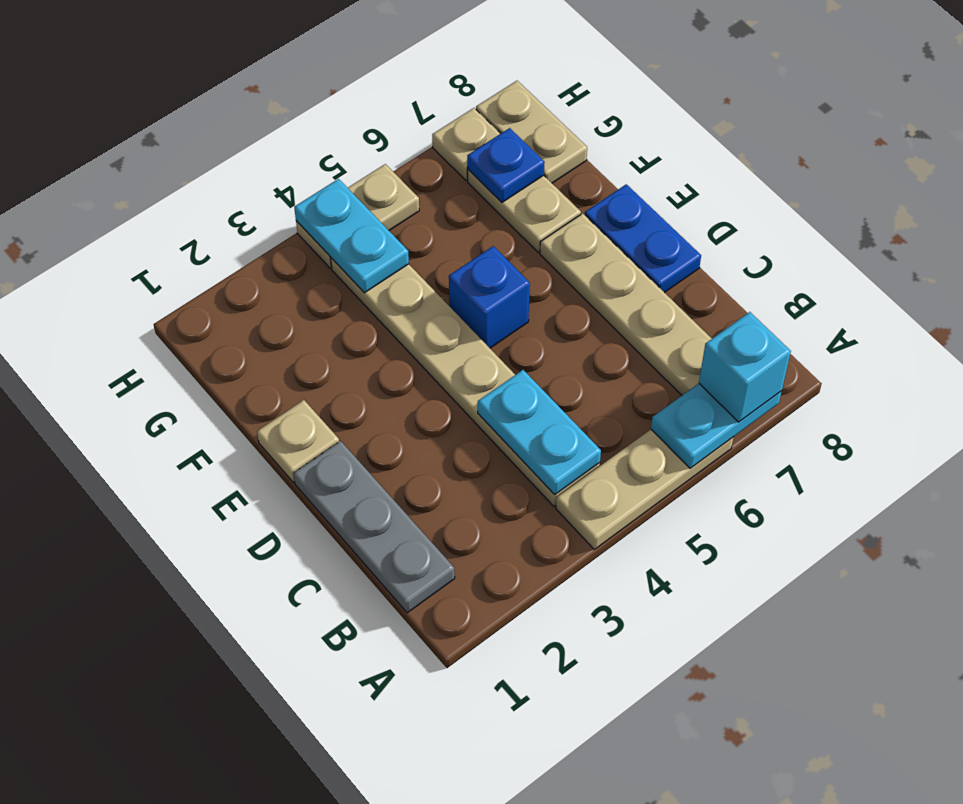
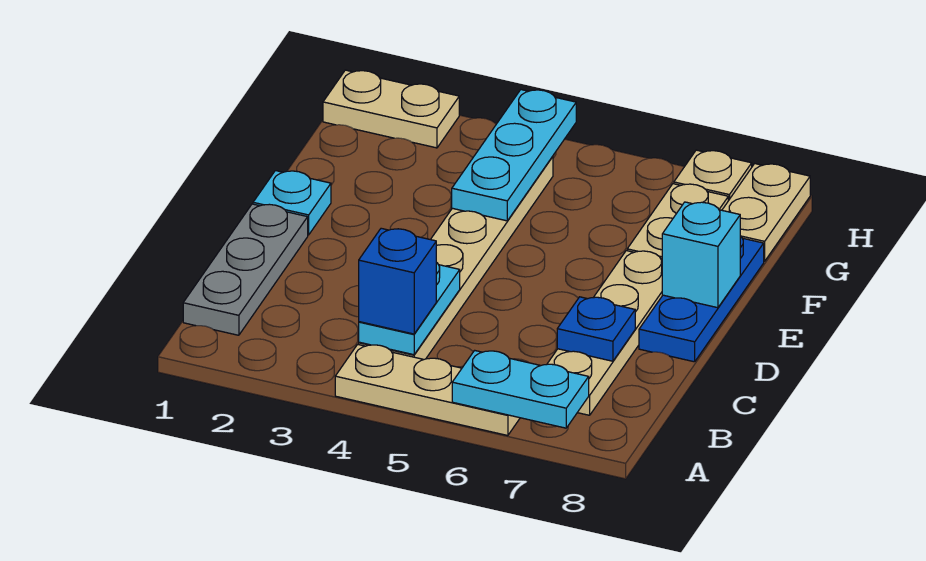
cyan brick A7 level 3 -> cyan brick E8 level 2
blue plate D8:E8 level 1 -> blue plate D8:F8 level 1
tan plate E1 level 1 -> cyan plate E1 level 1
blue brick E5 level 1 -> blue brick B4 level 3
cyan plate G4:H4 level 2 -> cyan plate F4:H4 level 2
blue plate G7 level 2 -> blue plate C7 level 2
tan plate H4:H5 level 1 -> tan plate H1:H2 level 1

